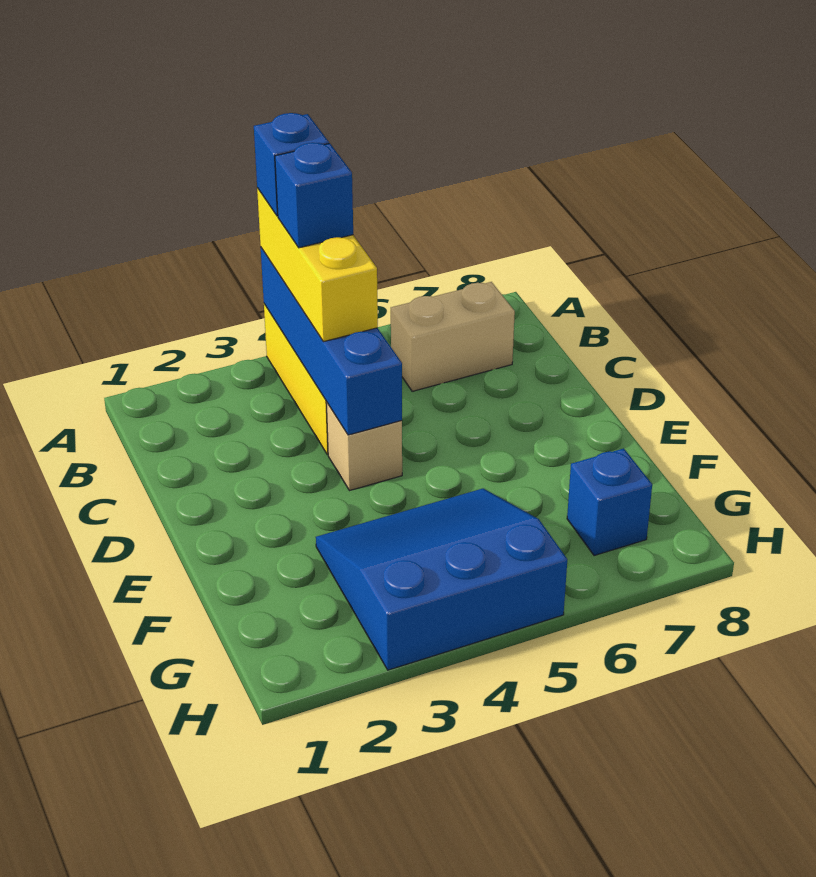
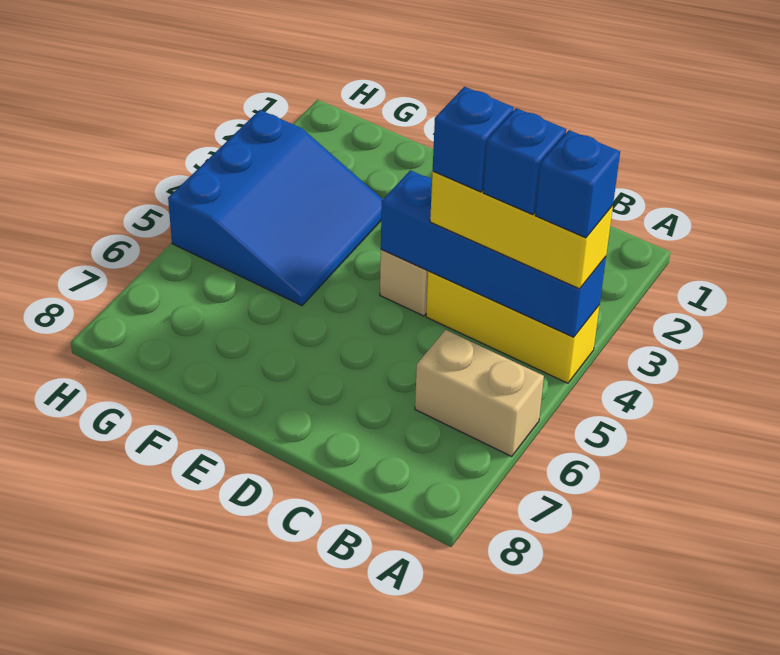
tan brick B6:B7 level 1 -> tan brick A6:B6 level 1
blue brick G7 level 1 -> blue brick C4 level 4

